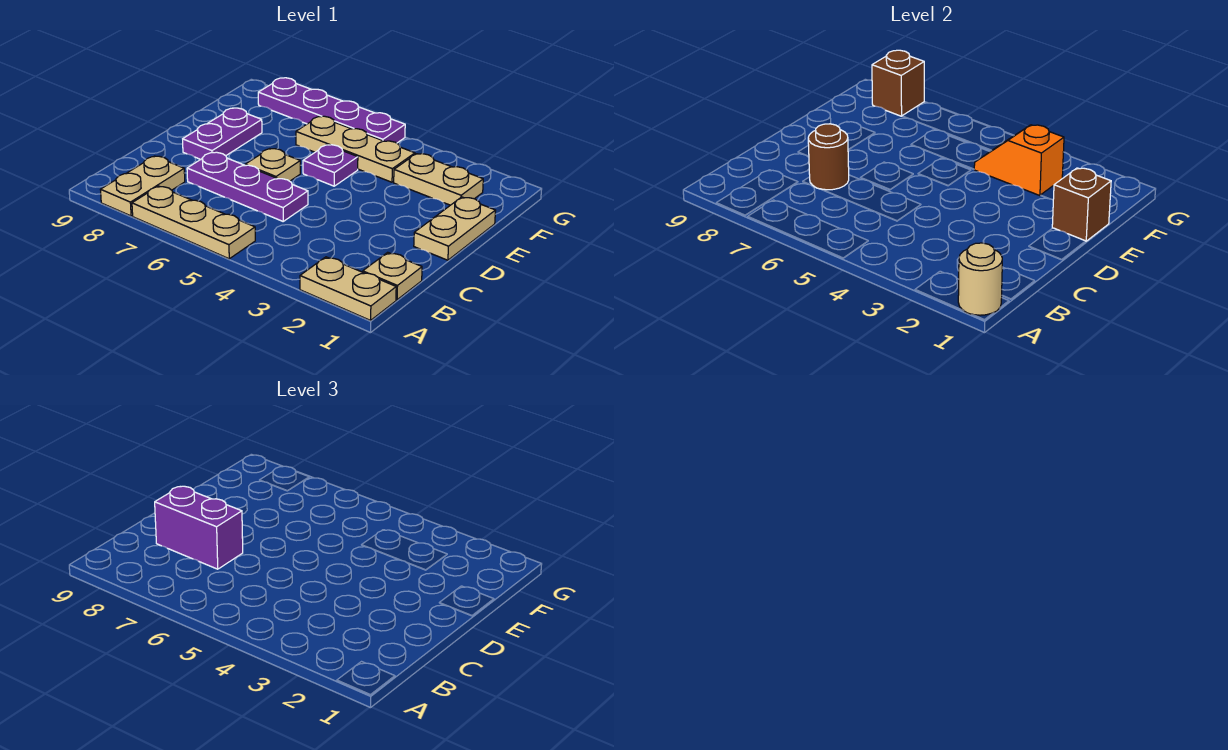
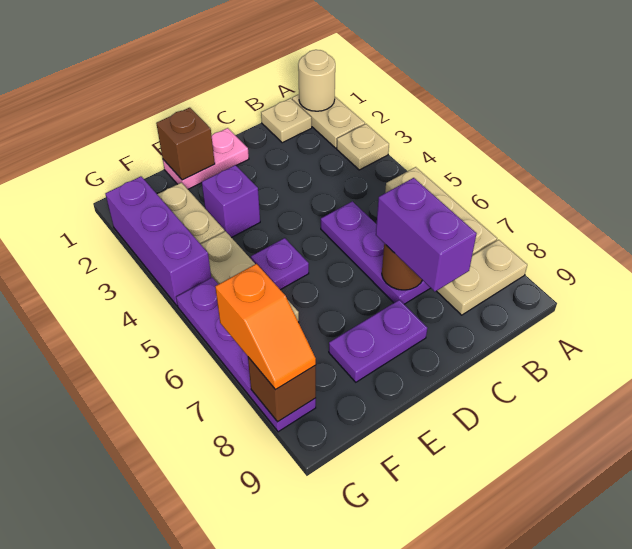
tan plate D1:E1 level 1 -> pink plate D1:E1 level 1
tan plate D6 level 1 -> tan plate A3 level 1
none -> purple brick E3 level 1
orange slope F3:F4 level 2 top 3 -> orange slope G7:G8 level 3 top 7
none -> purple brick G2:G4 level 1

